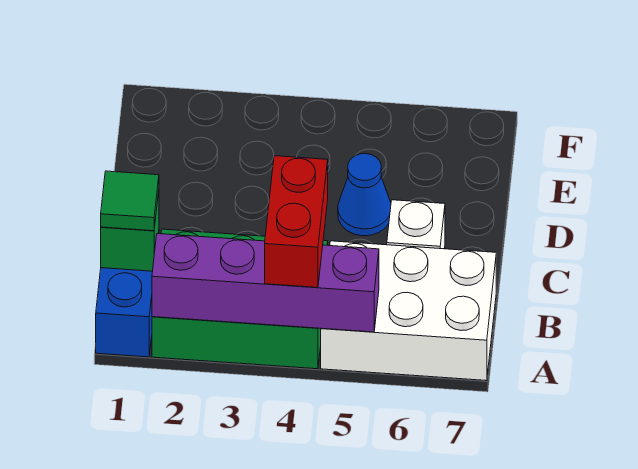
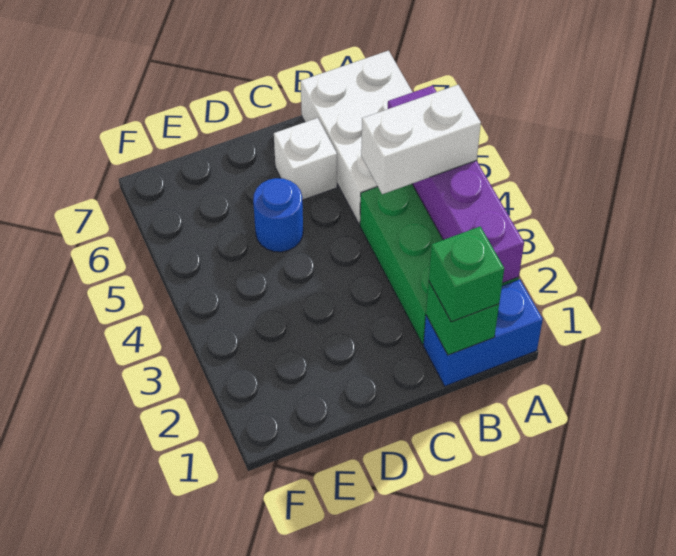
red brick A4:B4 level 3 -> white brick A4:B4 level 3
green tile B1 level 3 -> green brick B1 level 3
blue cone D5 level 1 -> blue round brick D5 level 1

